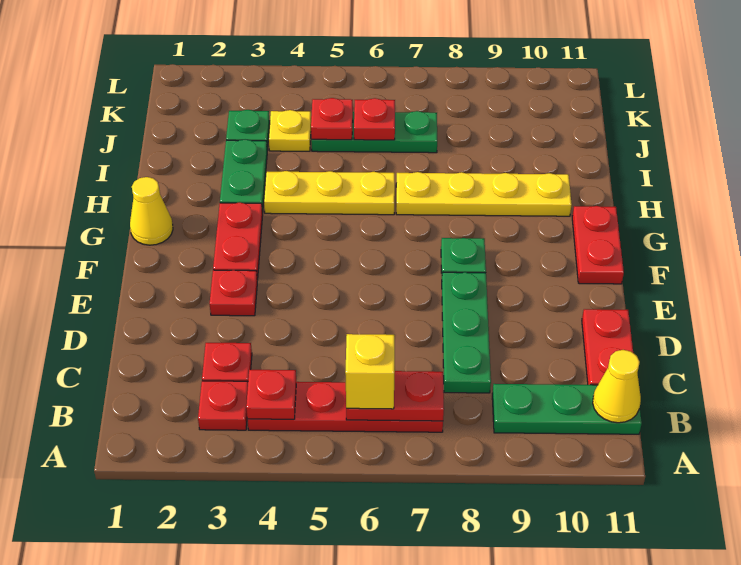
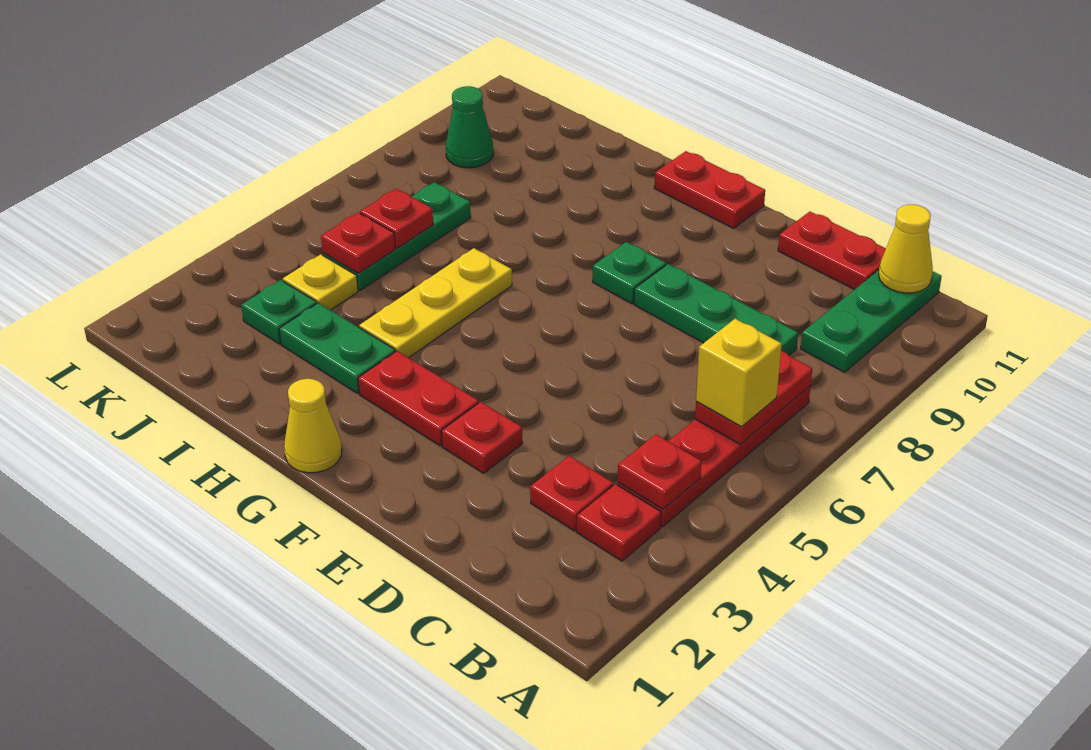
yellow plate H7:H10 level 1 -> none
none -> green cone K9 level 1

